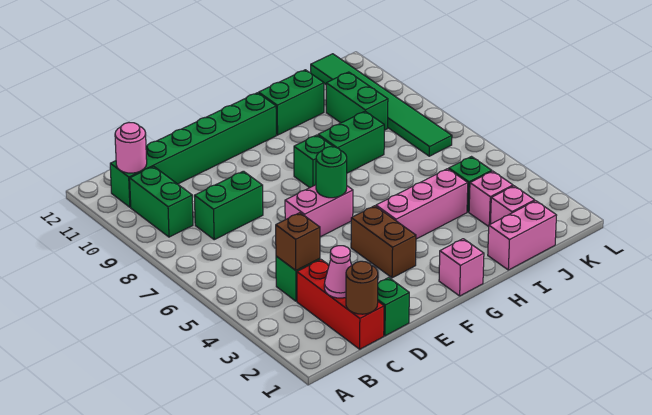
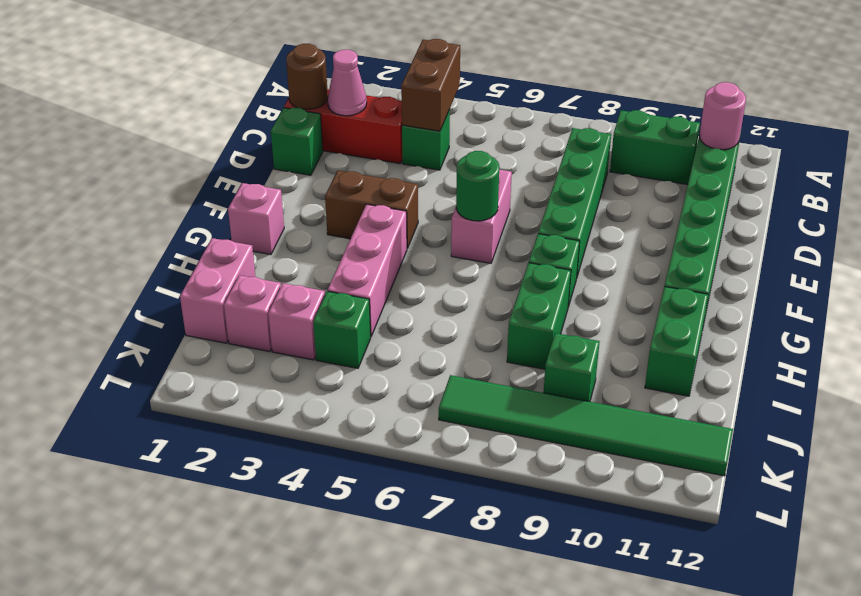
brown brick C4 level 2 -> brown brick B4:C4 level 2
green brick C8:D8 level 1 -> green brick C8:F8 level 1
green brick J9:J10 level 1 -> green brick J9 level 1

